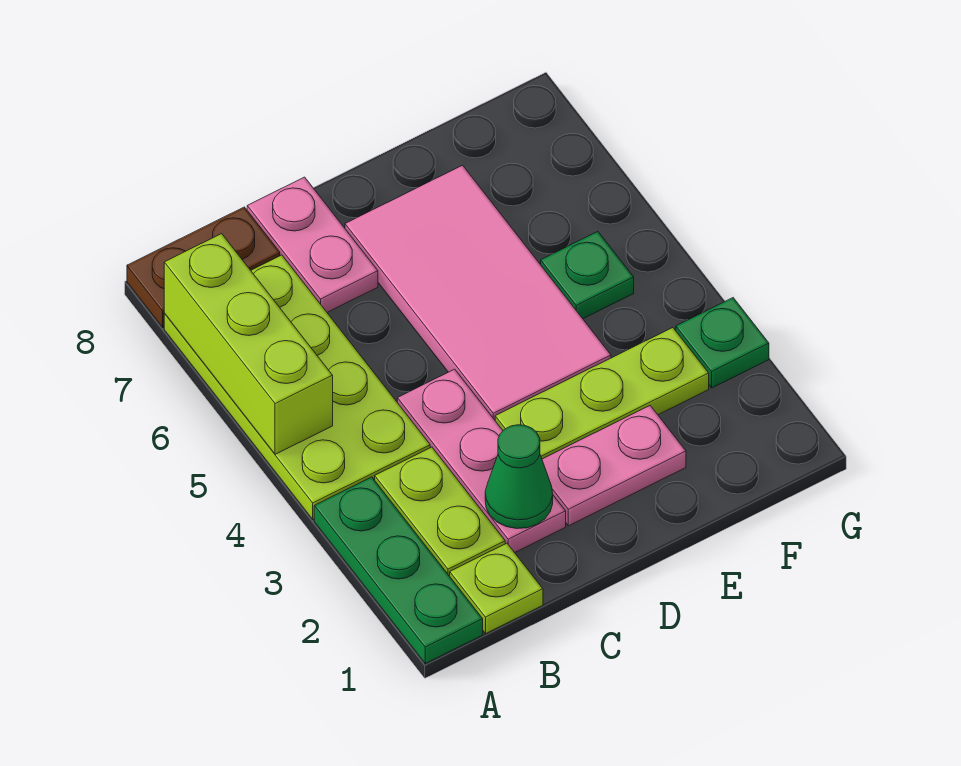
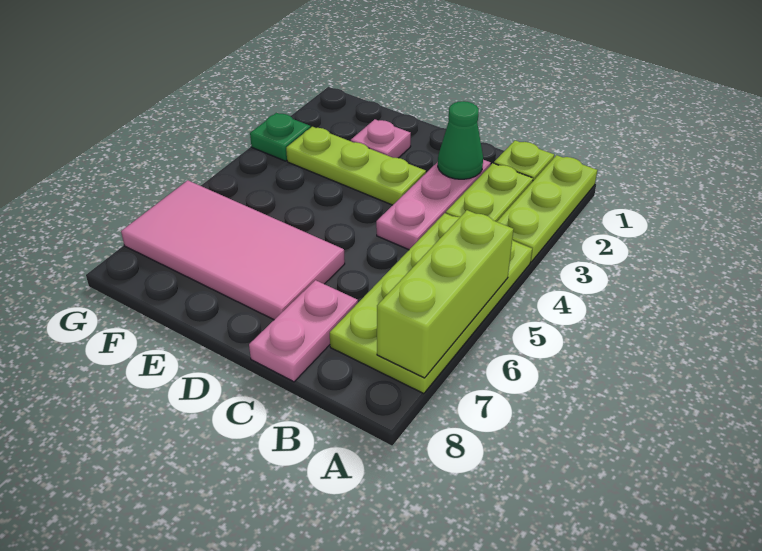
green plate A1:A3 level 1 -> lime plate A1:A3 level 1
brown plate A8:B8 level 1 -> none
pink plate D2:E2 level 1 -> pink plate E2 level 1
pink tile D4:E7 level 1 -> pink tile D6:G7 level 1
green plate F5 level 1 -> none

